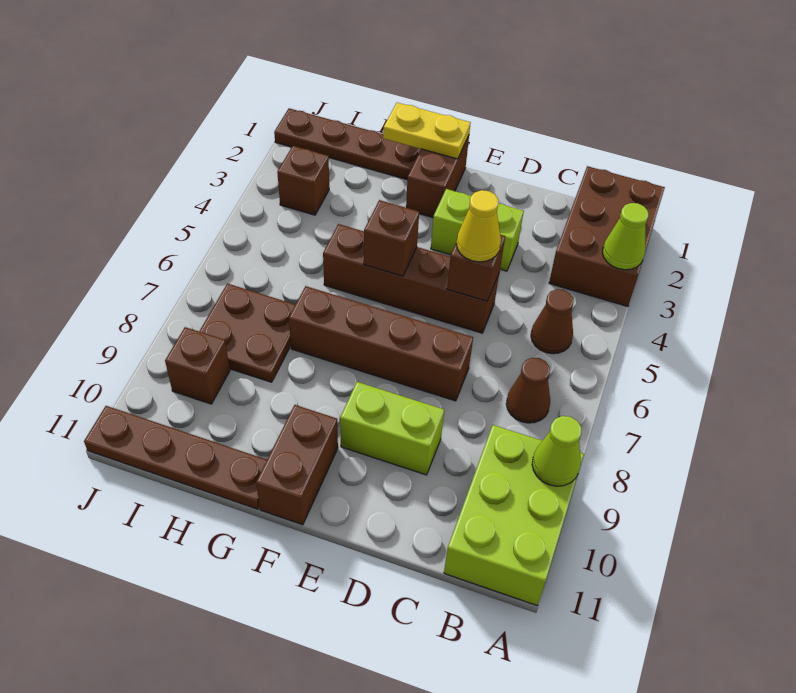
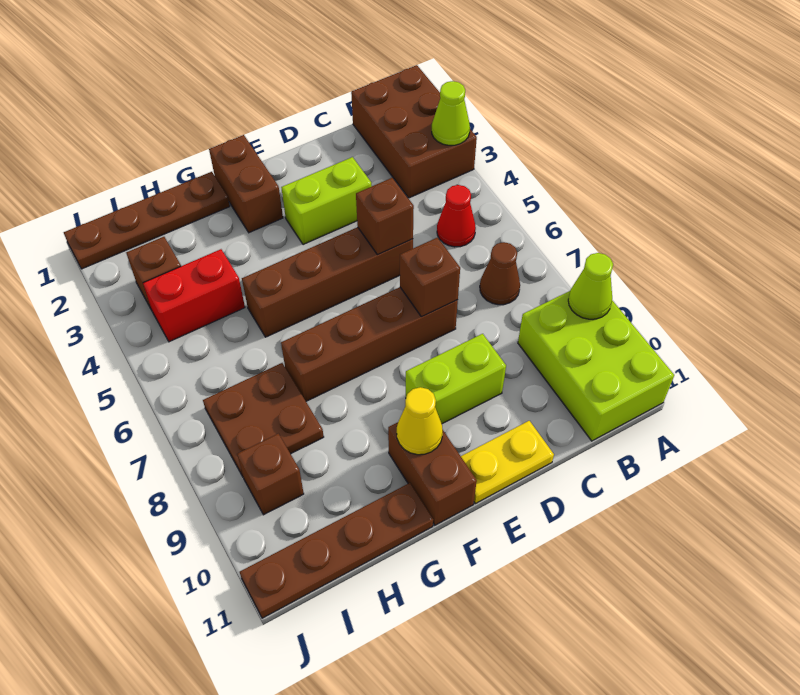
brown cone B5 level 1 -> red cone B5 level 1
yellow cone D5 level 3 -> yellow cone F10 level 2
yellow plate F1:G1 level 2 -> yellow plate D11:E11 level 1
brown brick F5 level 2 -> brown brick D7 level 2
none -> red brick H4:I4 level 1

